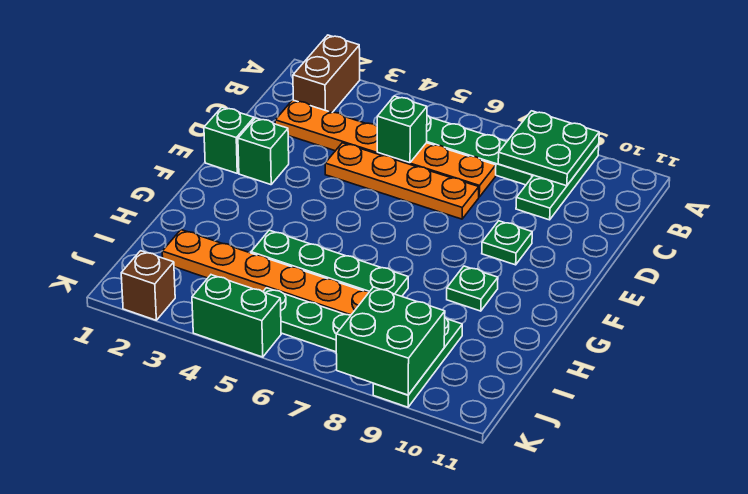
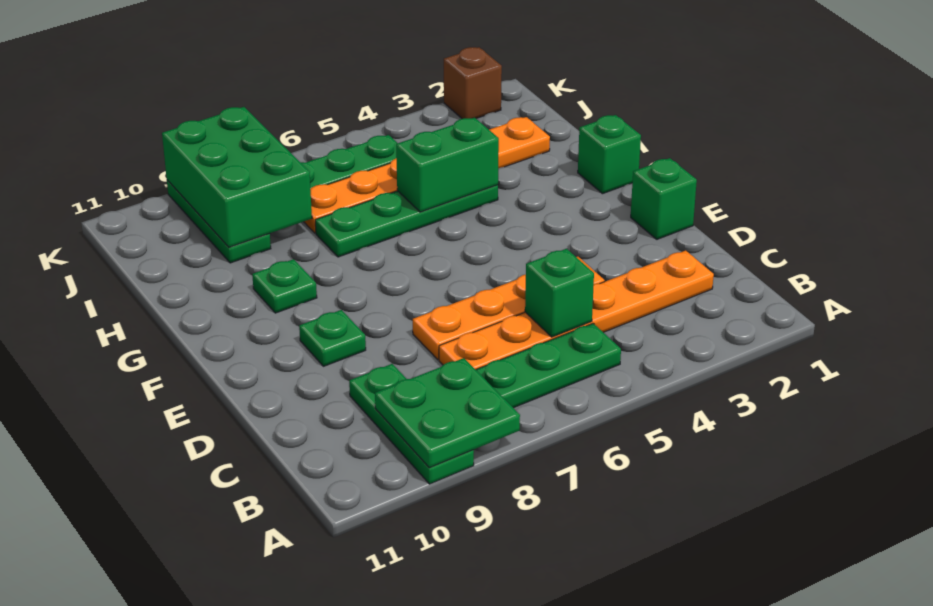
brown brick A2:B2 level 1 -> none
green brick E2 level 1 -> green brick G1 level 1
green brick J8:K9 level 2 -> green brick I8:K9 level 2
green brick K4:K5 level 1 -> green brick H4:H5 level 2

